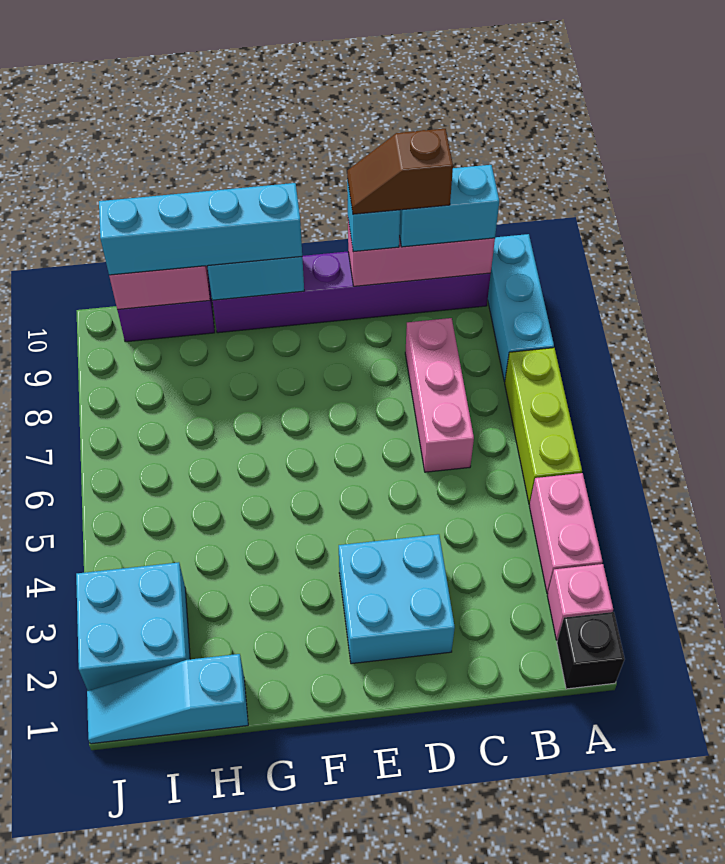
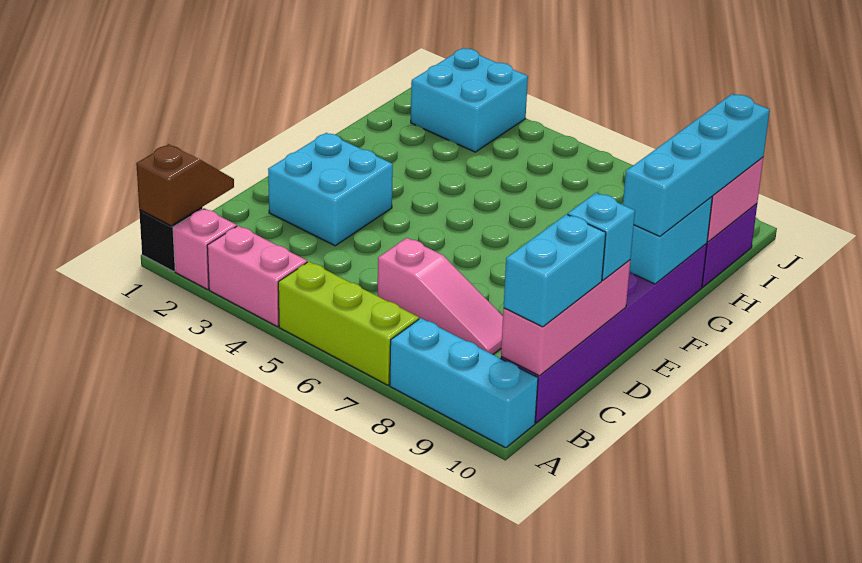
pink brick C6:C8 level 1 -> pink slope C6:C8 level 1 top 6
brown slope C10:D10 level 4 top C -> brown slope A1:B1 level 2 top A
cyan slope H1:J1 level 1 top H -> none

